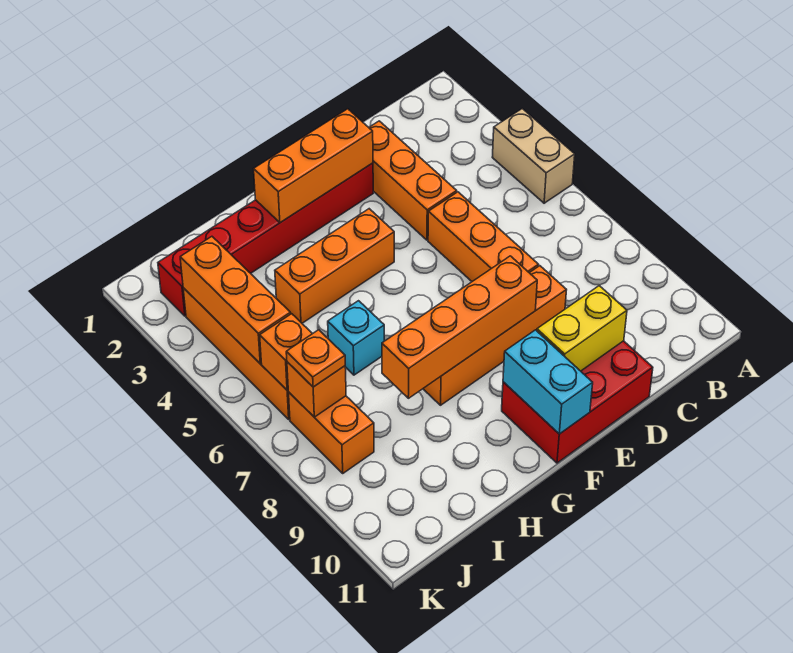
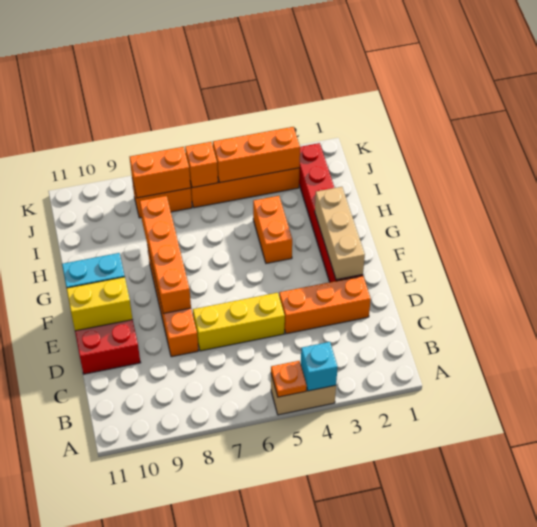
orange brick D5:D7 level 1 -> yellow brick D5:D7 level 1
yellow brick D10:E10 level 2 -> yellow brick E10:E11 level 2
orange brick E2:G2 level 2 -> tan brick E2:G2 level 2
orange brick F4:H4 level 1 -> orange brick G4:H4 level 1
cyan brick H6 level 1 -> cyan brick A4 level 2
orange brick J7 level 2 -> orange brick J7:J8 level 2
orange plate J7 level 3 -> orange plate A5 level 2

